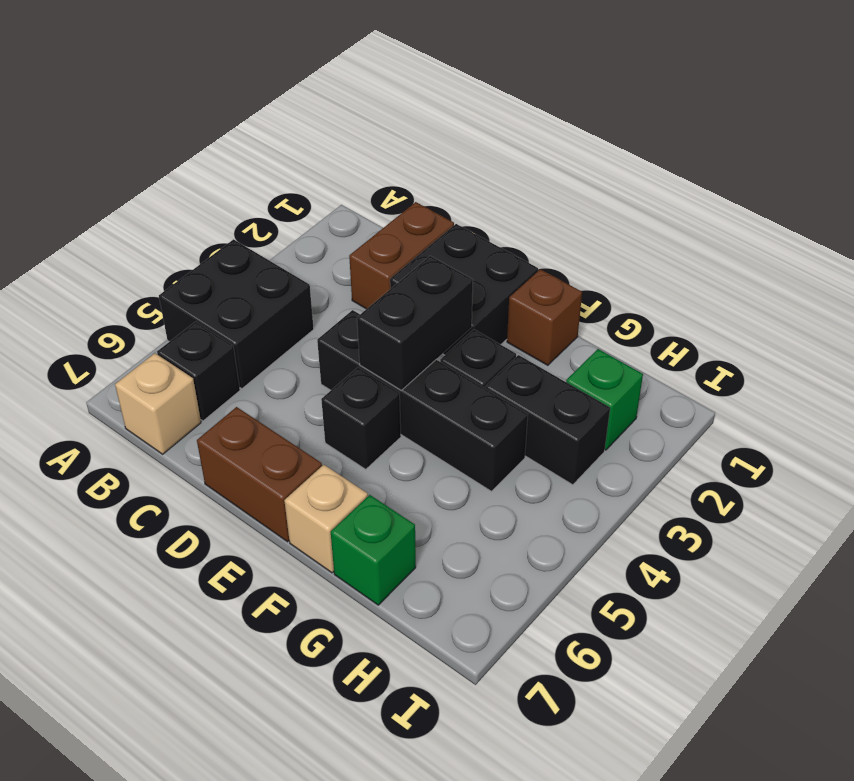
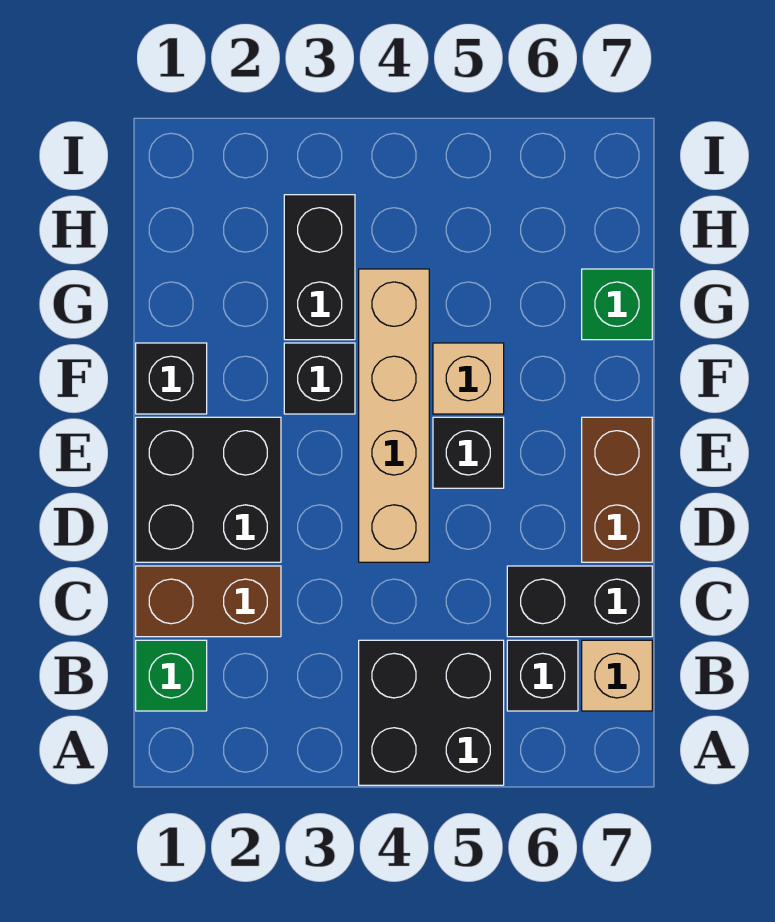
black brick D4:G4 level 1 -> tan brick D4:G4 level 1
black brick E3:E4 level 2 -> black brick C6:C7 level 1
brown brick F1 level 1 -> black brick F1 level 1
tan brick F7 level 1 -> tan brick F5 level 1
green brick H2 level 1 -> green brick B1 level 1

